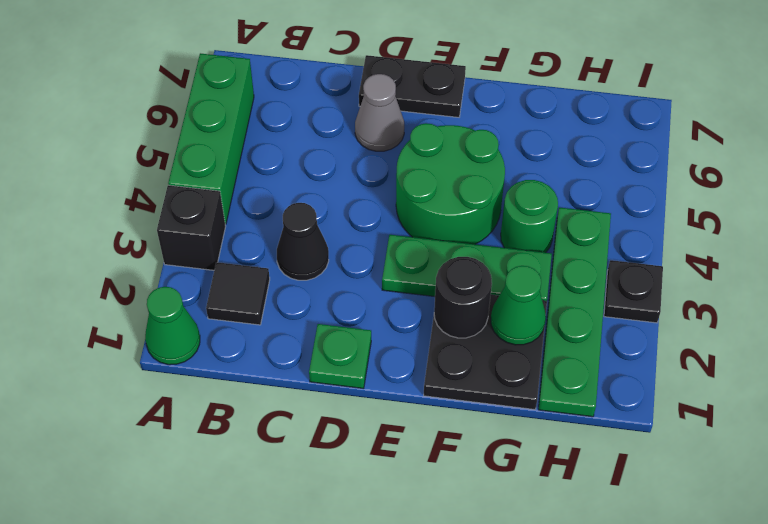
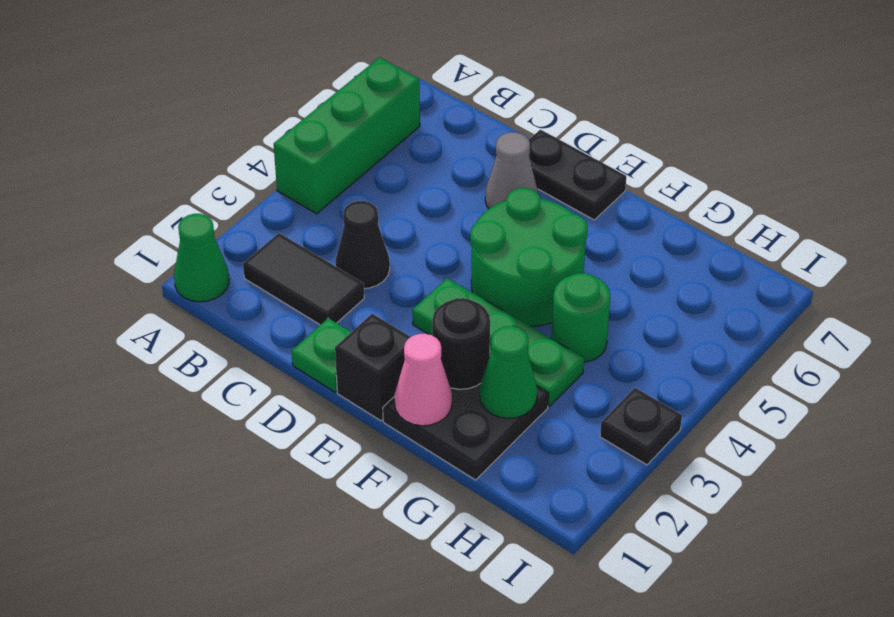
black brick A3 level 1 -> black brick E1 level 1
black tile B2 level 1 -> black tile B2:C2 level 1
none -> pink cone F1 level 2
green plate H1:H4 level 1 -> none

